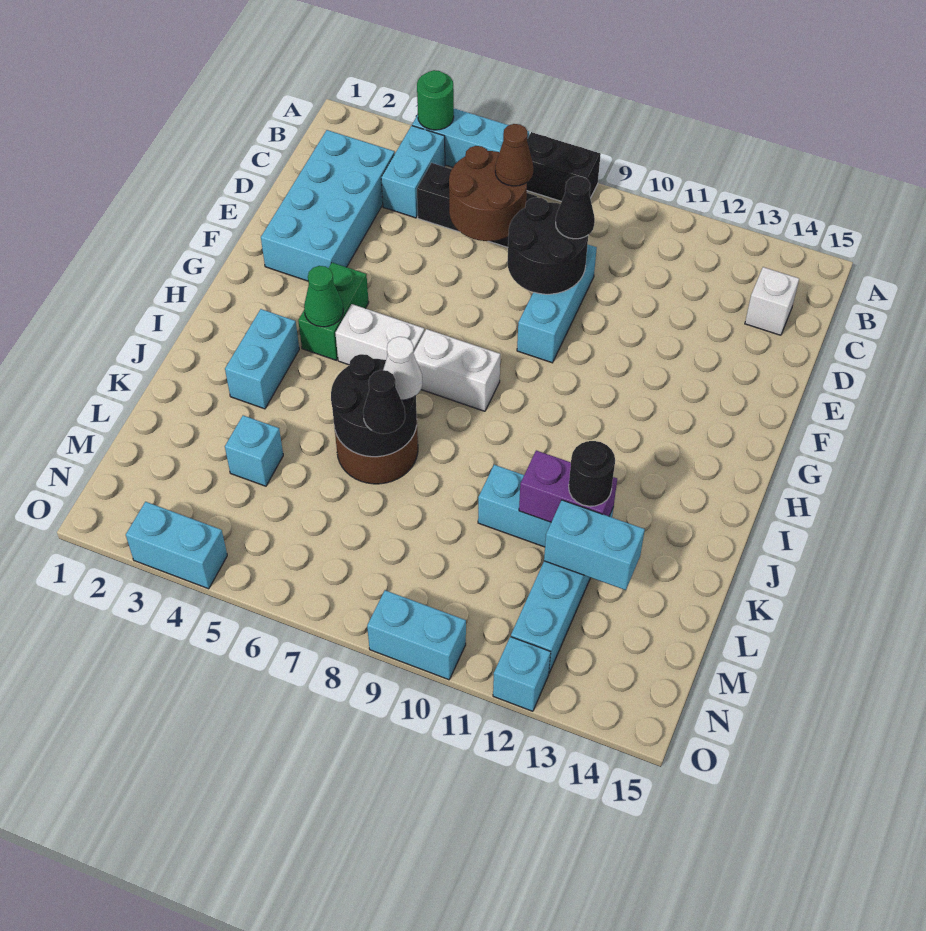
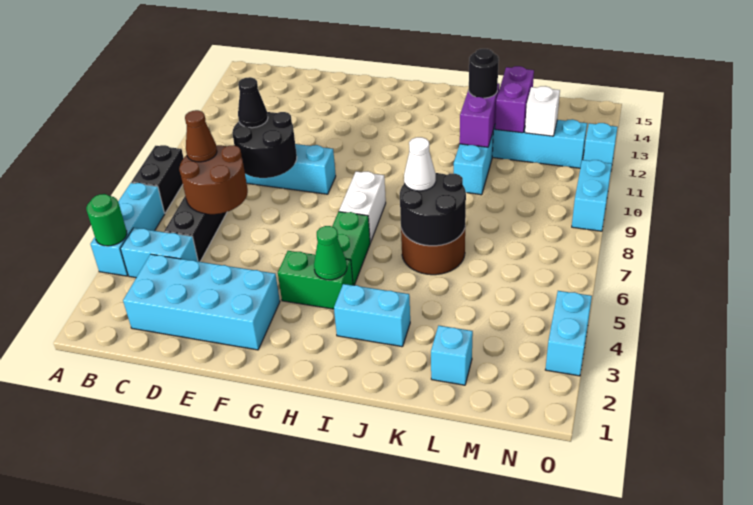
white brick C14 level 1 -> white brick M12 level 2
white brick H5:H6 level 1 -> green brick H5:H6 level 1
black cone K7 level 3 -> none
cyan brick L4 level 1 -> cyan brick L2 level 1
cyan brick L12:L13 level 2 -> purple brick L12:L13 level 2

